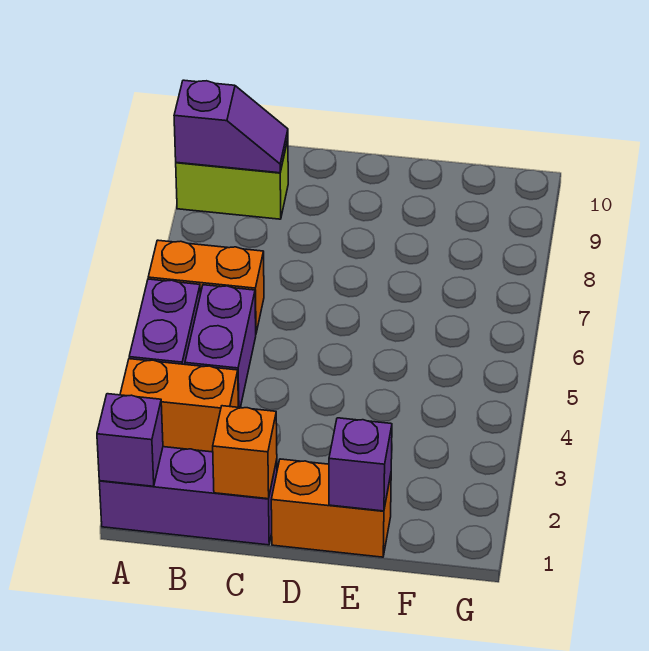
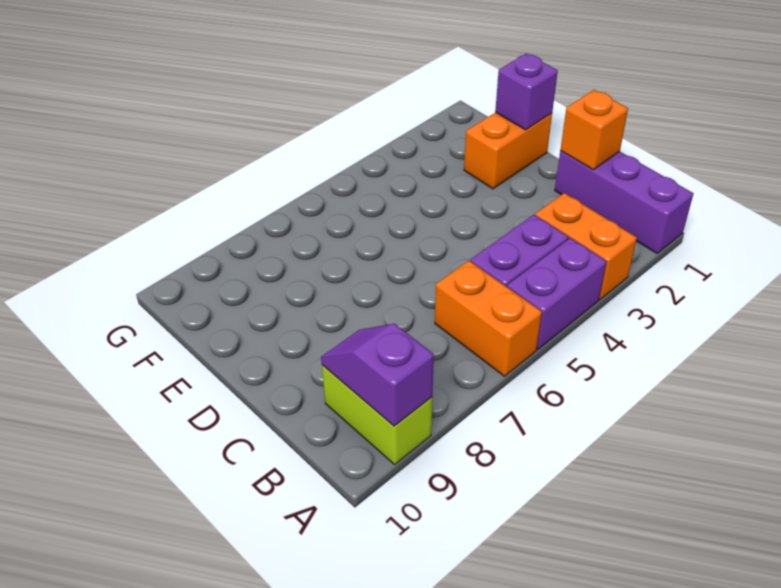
purple brick A1 level 2 -> none
orange brick D1:E1 level 1 -> orange brick E1:E2 level 1

